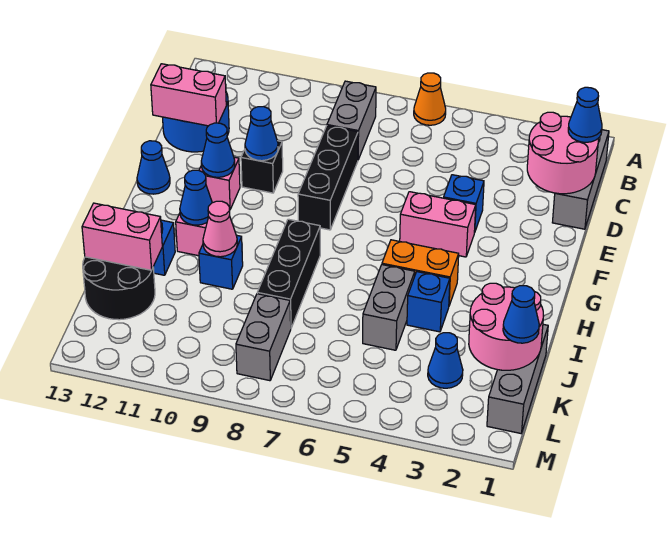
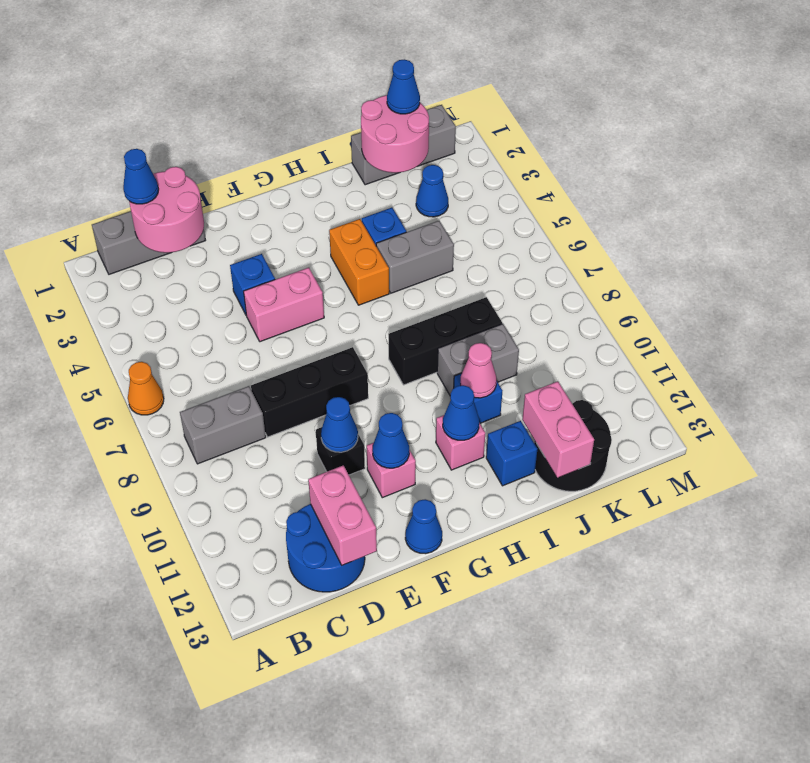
pink brick F4:F5 level 1 -> pink brick E5:F5 level 1
grey brick K8:L8 level 1 -> grey brick I9:J9 level 1

